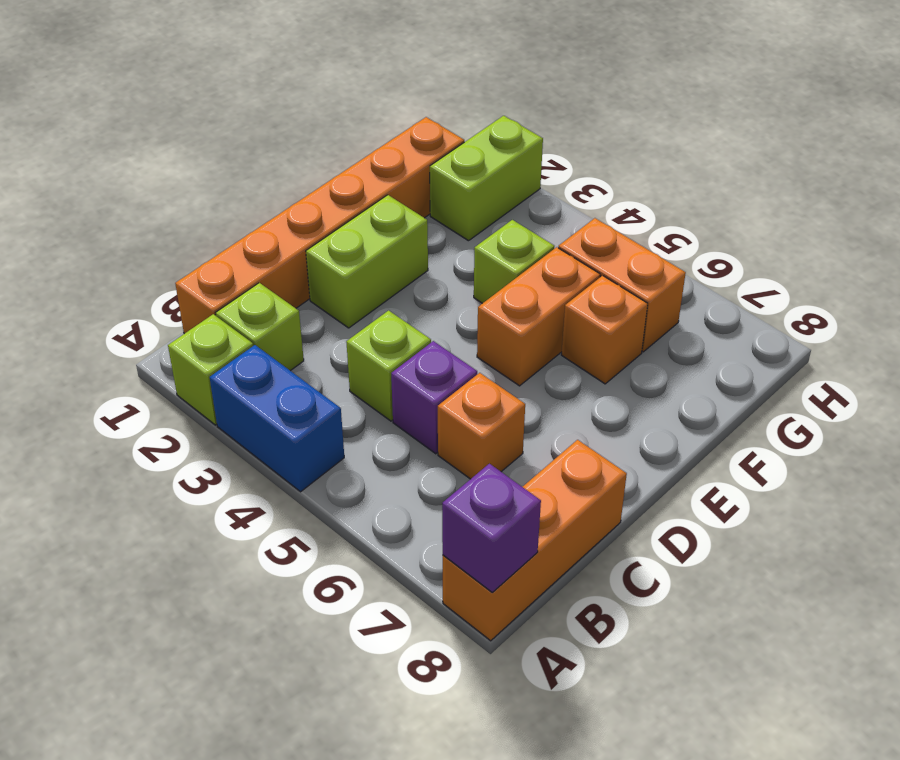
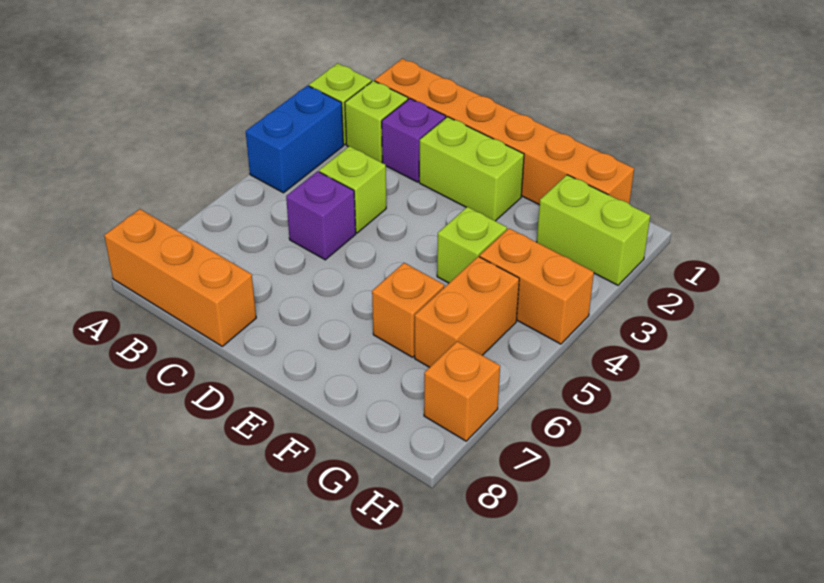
purple brick A8 level 2 -> purple brick C2 level 1
orange brick C6 level 1 -> orange brick H7 level 1
orange brick E5:F5 level 1 -> orange brick G4:H4 level 1

